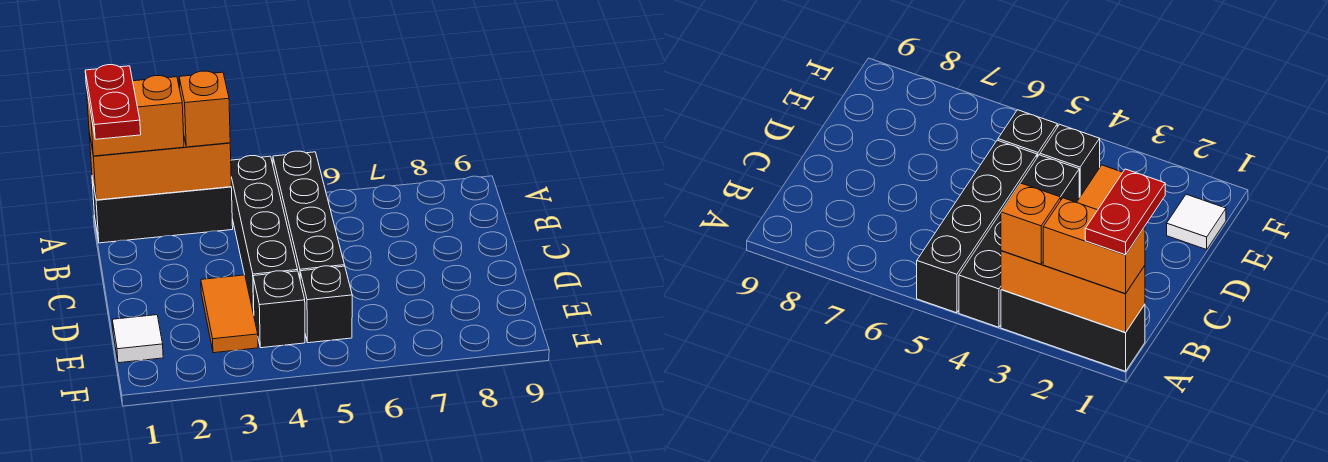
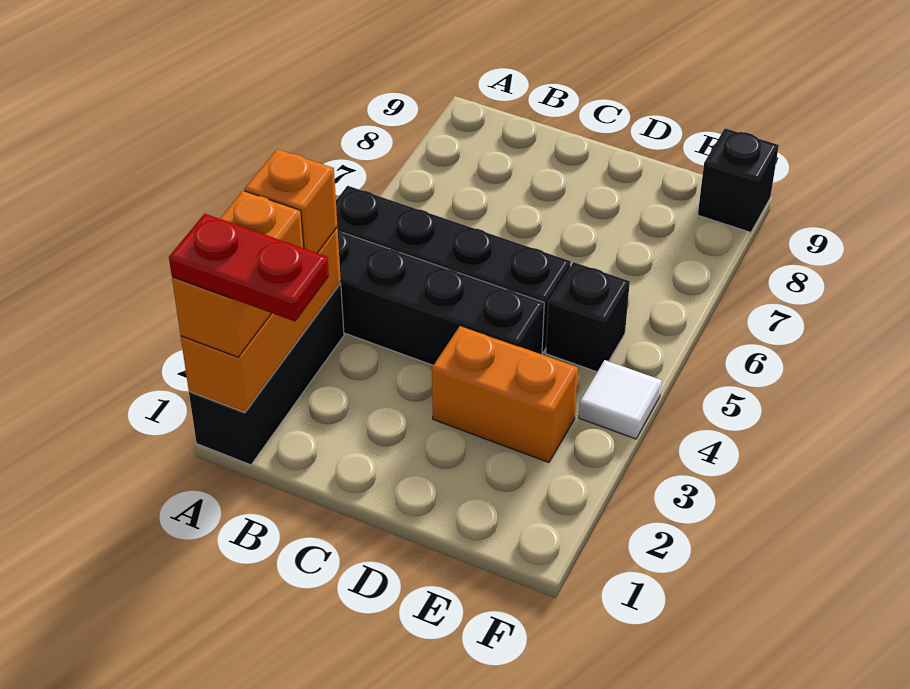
orange tile D3:E3 level 1 -> orange brick D3:E3 level 1
white tile E1 level 1 -> white tile F4 level 1
black brick E4 level 1 -> black brick F9 level 1

